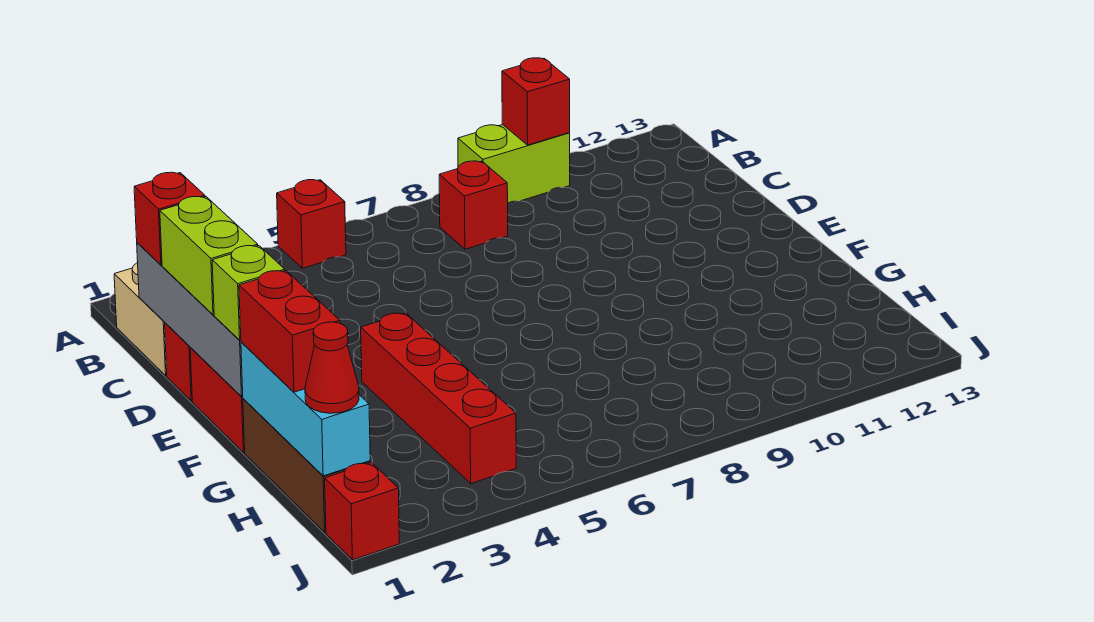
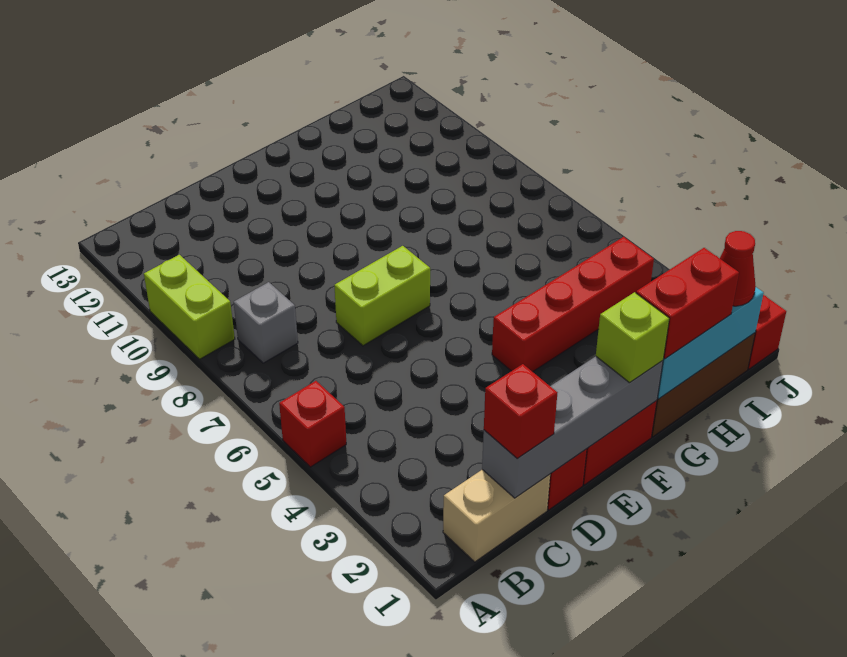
red brick A10 level 2 -> none
red brick B8 level 1 -> grey brick B8 level 1
lime brick D1:E1 level 3 -> lime brick D7:E7 level 1

